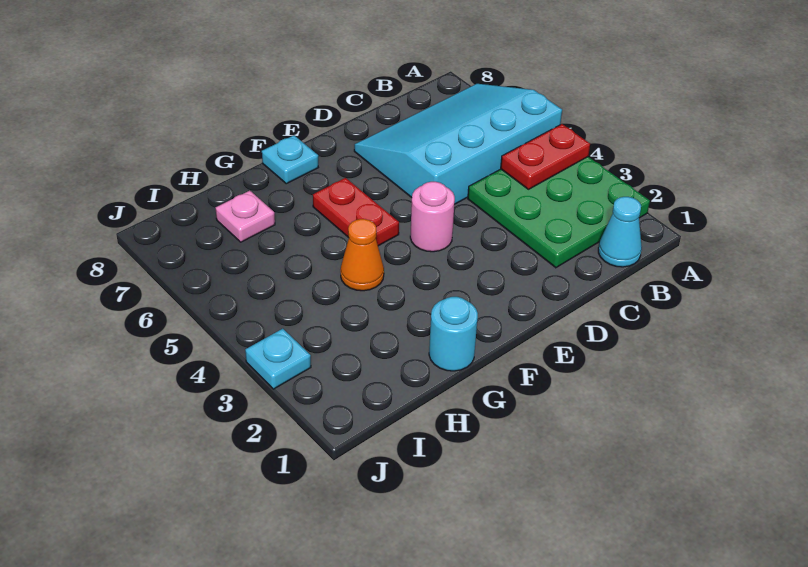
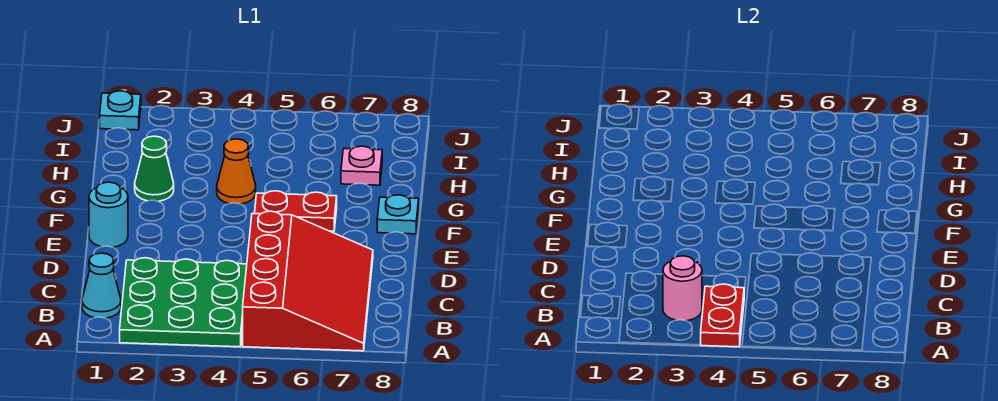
cyan slope A5:D7 level 1 top 5 -> red slope A5:D7 level 1 top 5
pink round brick E4 level 1 -> pink round brick B3 level 2
cyan round brick G1 level 1 -> cyan round brick E1 level 1
none -> green cone G2 level 1
cyan plate J3 level 1 -> cyan plate J1 level 1

